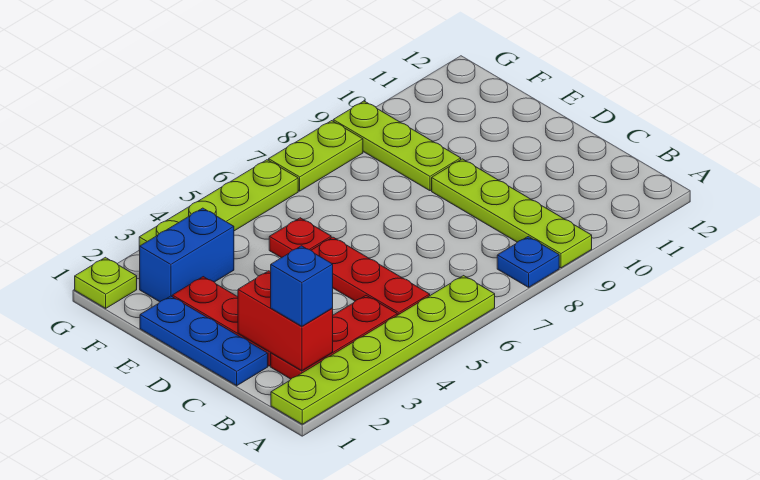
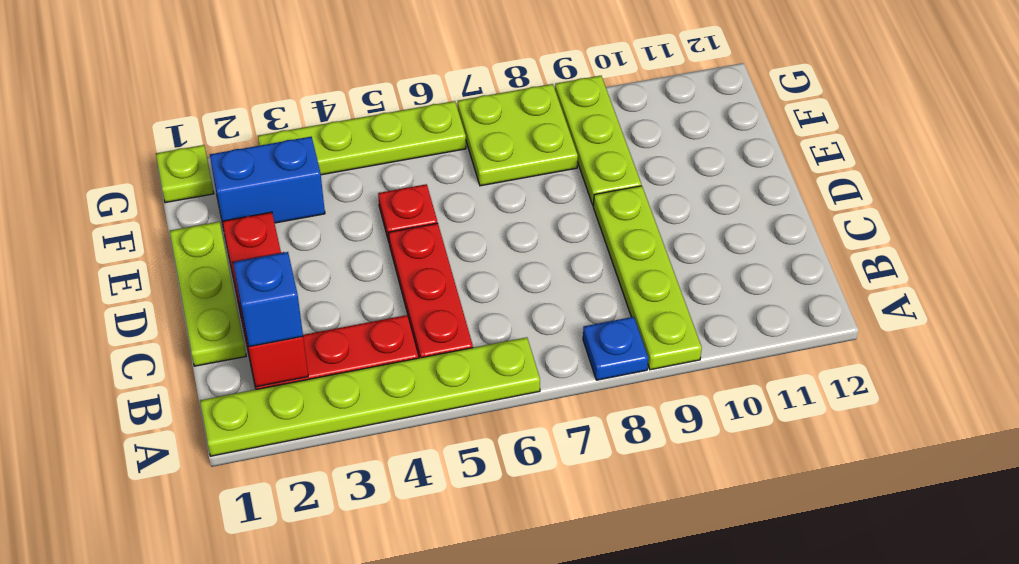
blue plate C1:E1 level 1 -> lime plate C1:E1 level 1
lime plate G7:G8 level 1 -> lime plate F7:G8 level 1

